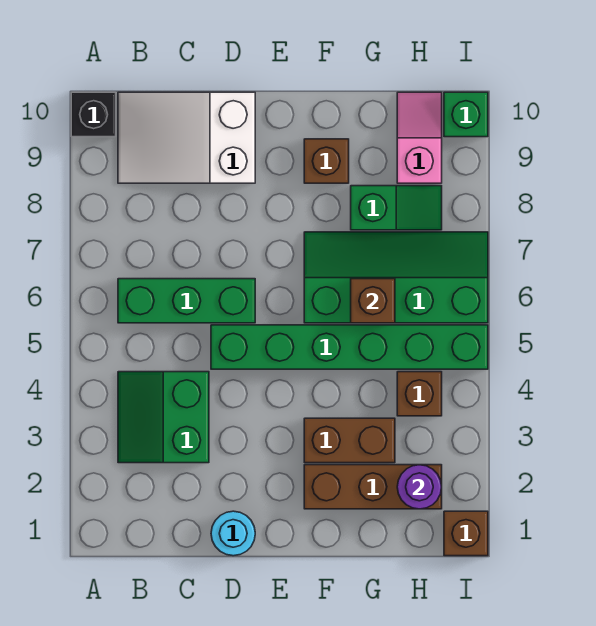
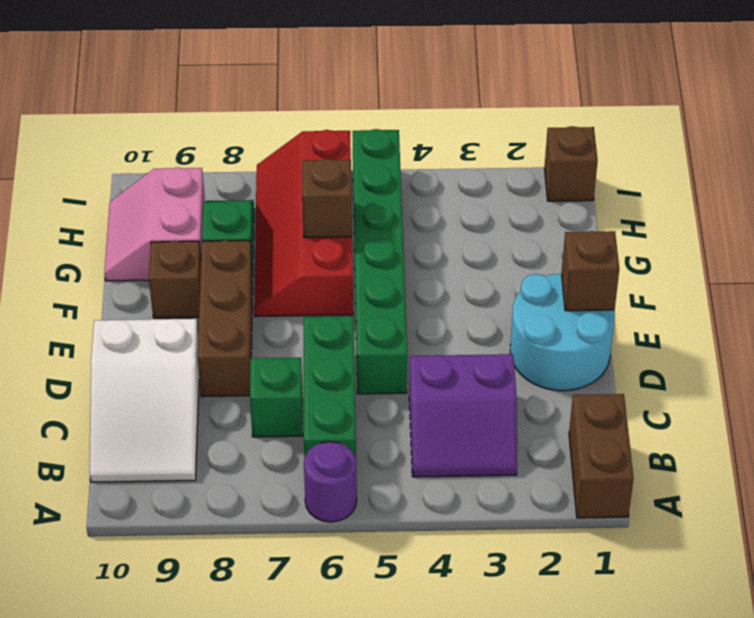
black brick A10 level 1 -> none
green slope B3:C4 level 1 top C -> purple slope B3:C4 level 1 top C
cyan round brick D1 level 1 -> cyan round brick D1:E2 level 1
brown brick F2:H2 level 1 -> brown brick D8:F8 level 1
brown brick F3:G3 level 1 -> brown brick A1:B1 level 1
green slope F6:I7 level 1 top 6 -> red slope F6:I7 level 1 top 6
purple round brick H2 level 2 -> purple round brick A6 level 1
brown brick H4 level 1 -> brown brick E1 level 2
pink slope H9:H10 level 1 top 9 -> pink slope G9:H10 level 1 top 9
green brick I10 level 1 -> green brick C7 level 1

